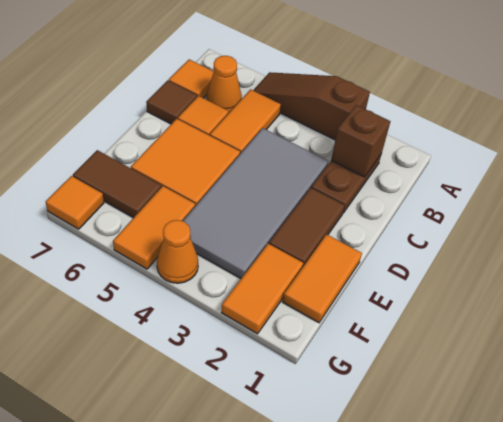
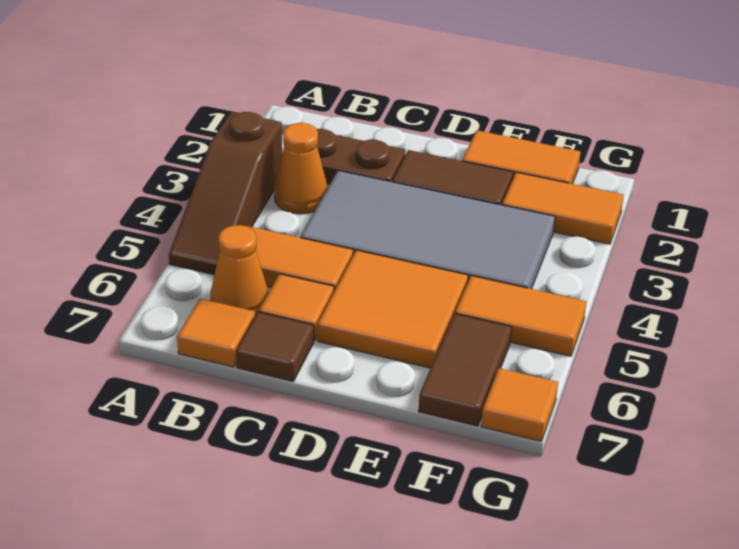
brown brick B2 level 2 -> none
orange cone G4 level 1 -> orange cone B3 level 1

